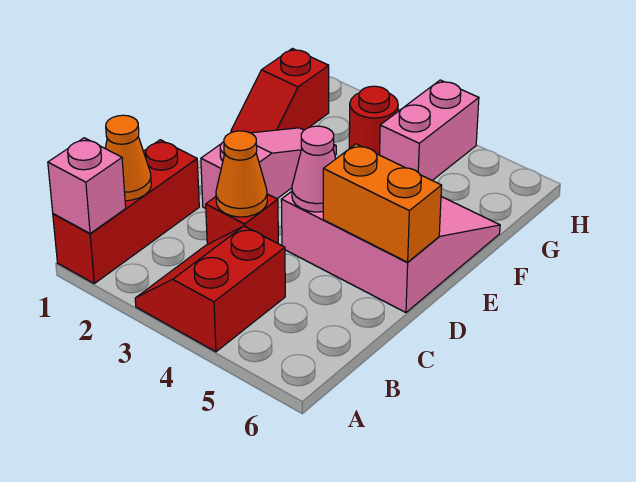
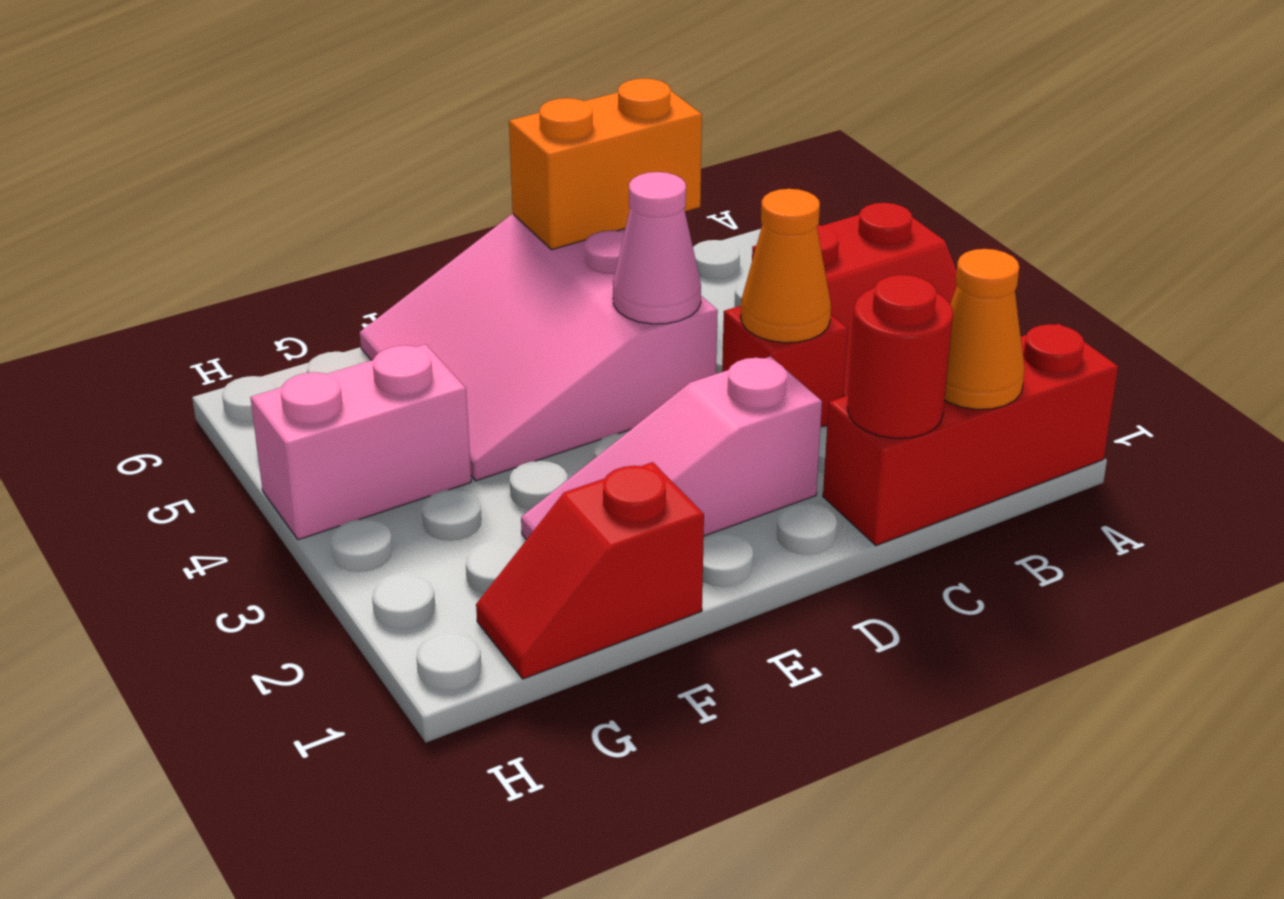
pink brick A1 level 2 -> none
orange brick D5:D6 level 2 -> orange brick C6:D6 level 2
red slope F1:G1 level 1 top G -> red slope F1:G1 level 1 top F
red round brick G3 level 1 -> red round brick C1 level 2

